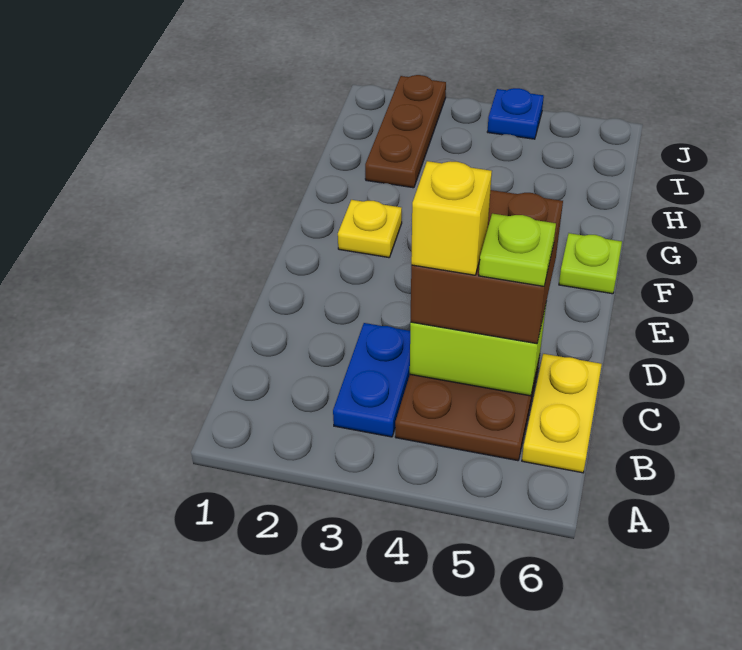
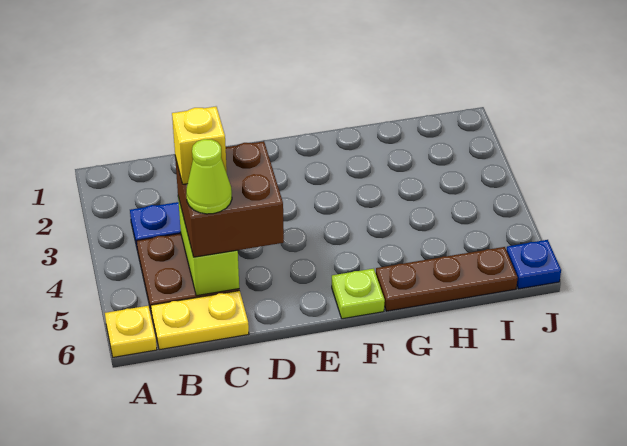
lime plate C5 level 4 -> lime cone C5 level 4
yellow plate F2 level 1 -> yellow plate A6 level 1
brown plate H2:J2 level 1 -> brown plate G6:I6 level 1
blue plate J4 level 1 -> blue plate J6 level 1

